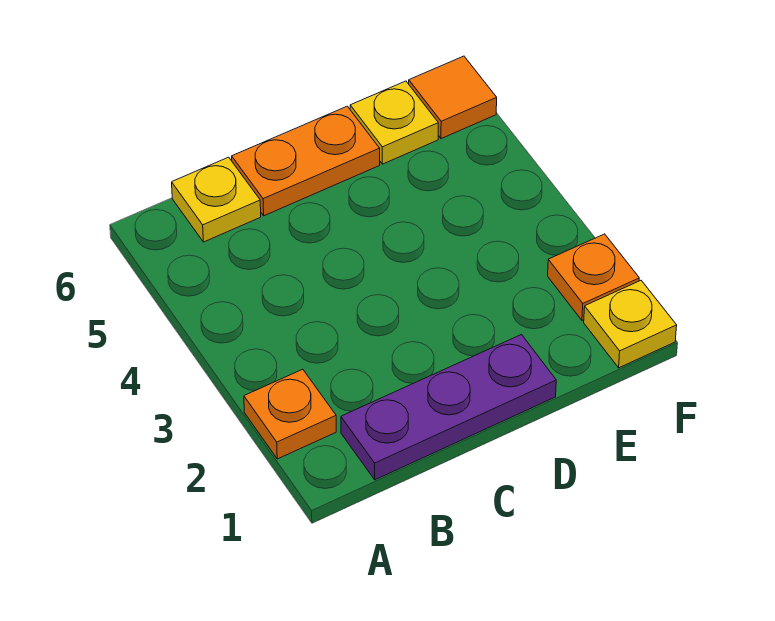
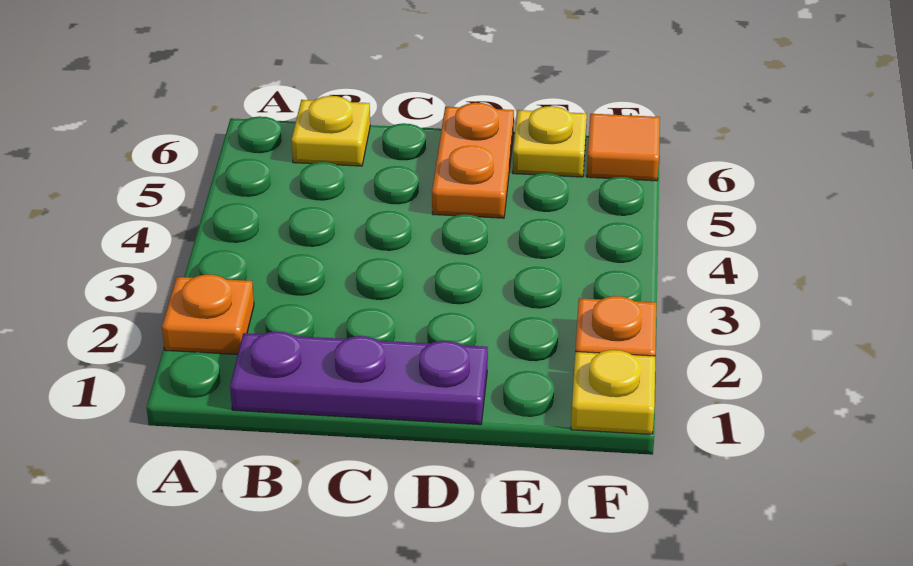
orange plate C6:D6 level 1 -> orange plate D5:D6 level 1

